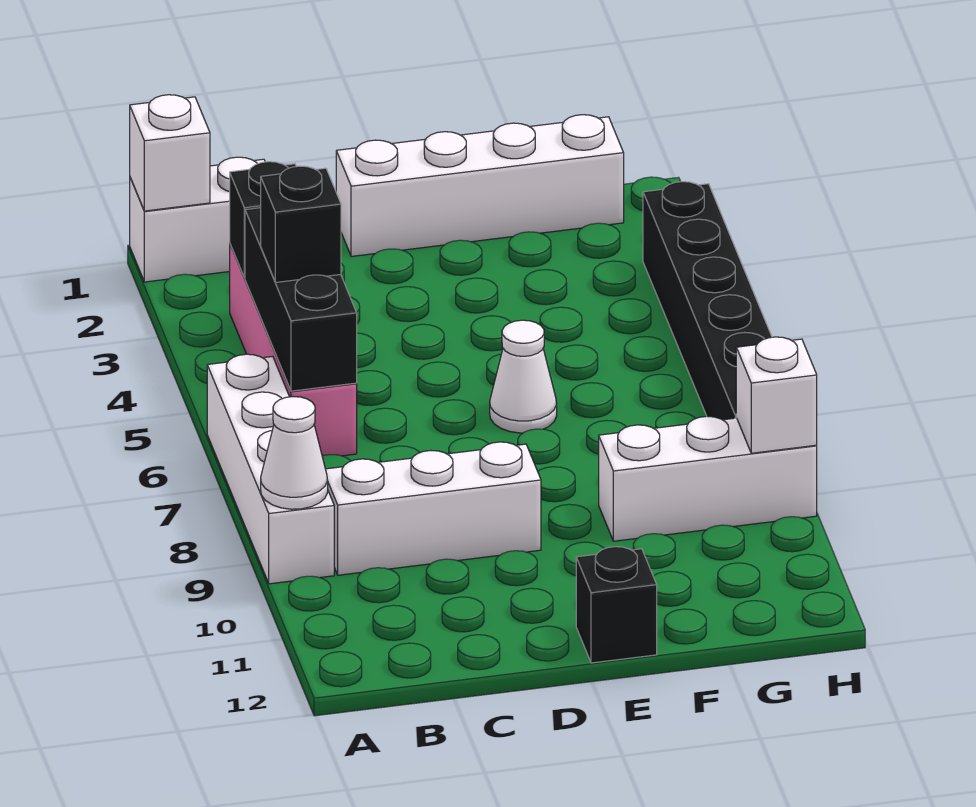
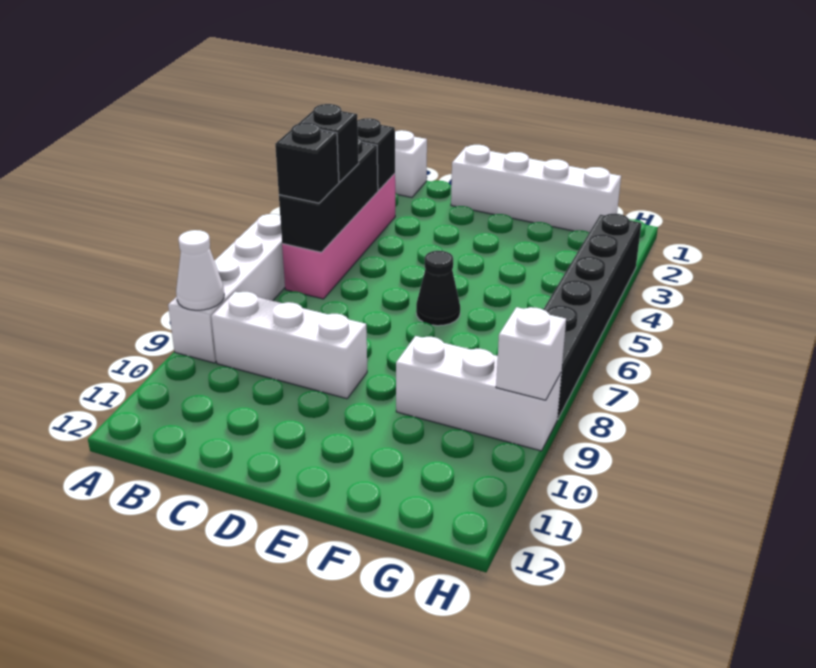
white brick A1 level 2 -> none
white cone E6 level 1 -> black cone E6 level 1
black brick E12 level 1 -> black brick B6 level 3

